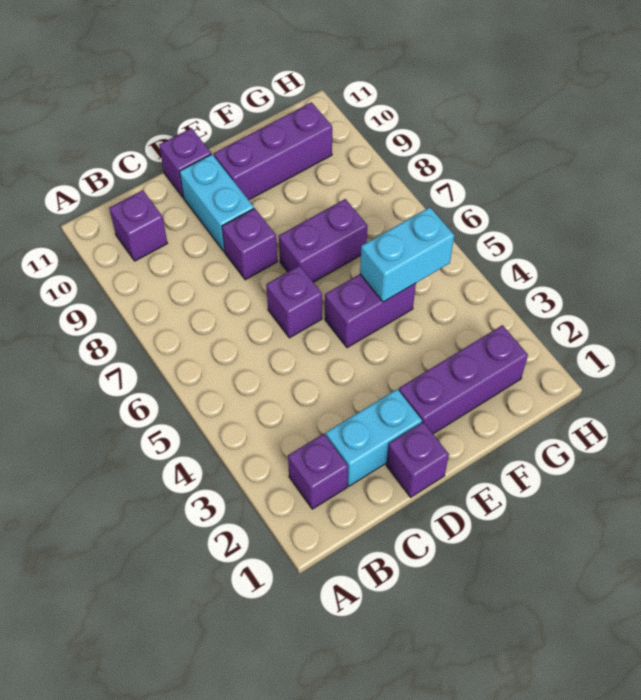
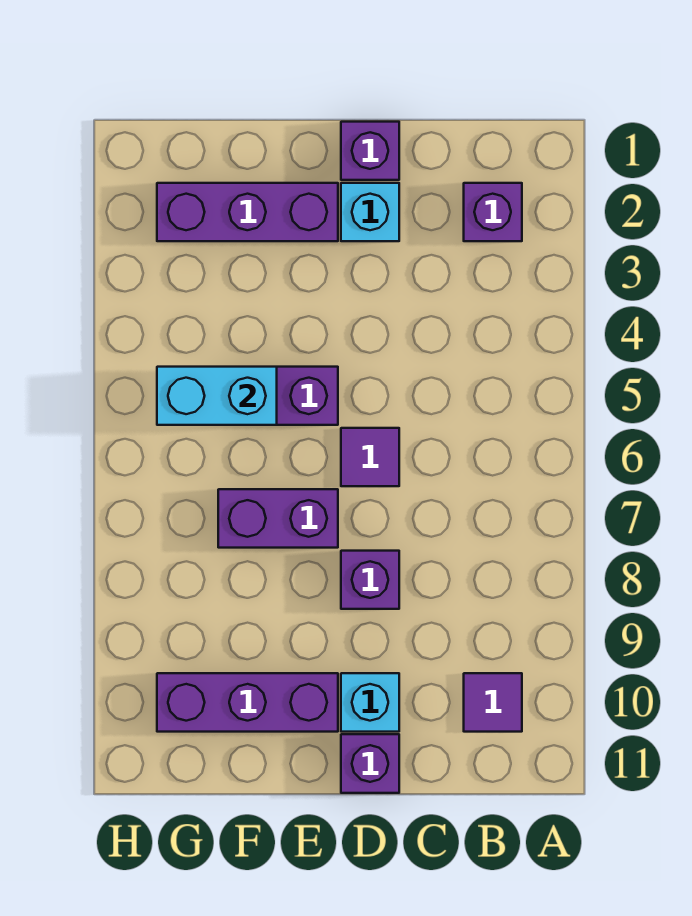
purple brick B10 level 1 -> purple tile B10 level 1
cyan brick C2:D2 level 1 -> cyan brick D2 level 1
purple brick D6 level 1 -> purple tile D6 level 1
cyan brick D9:D10 level 1 -> cyan brick D10 level 1

